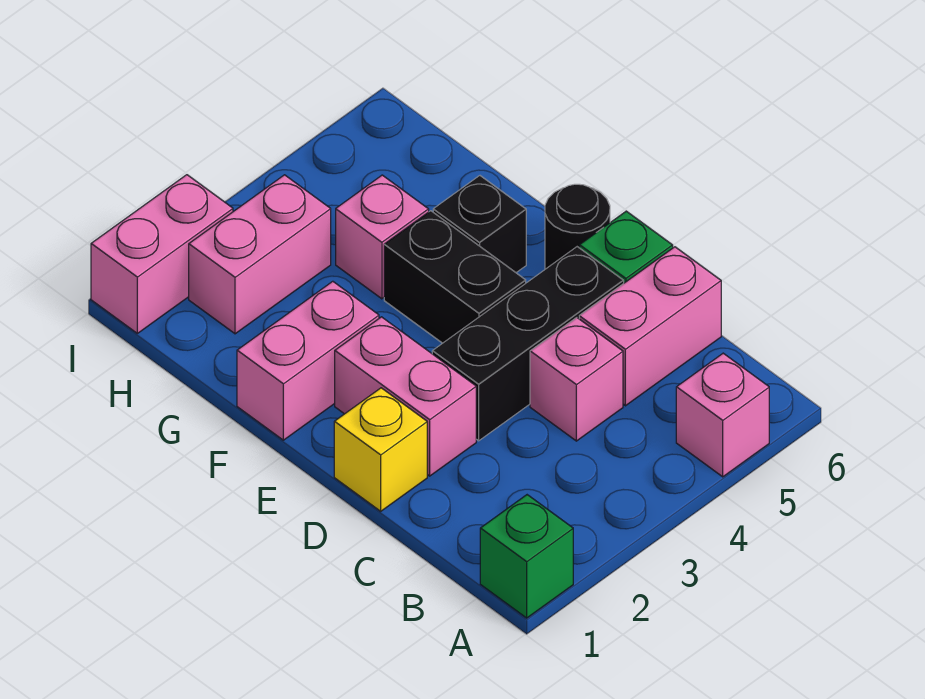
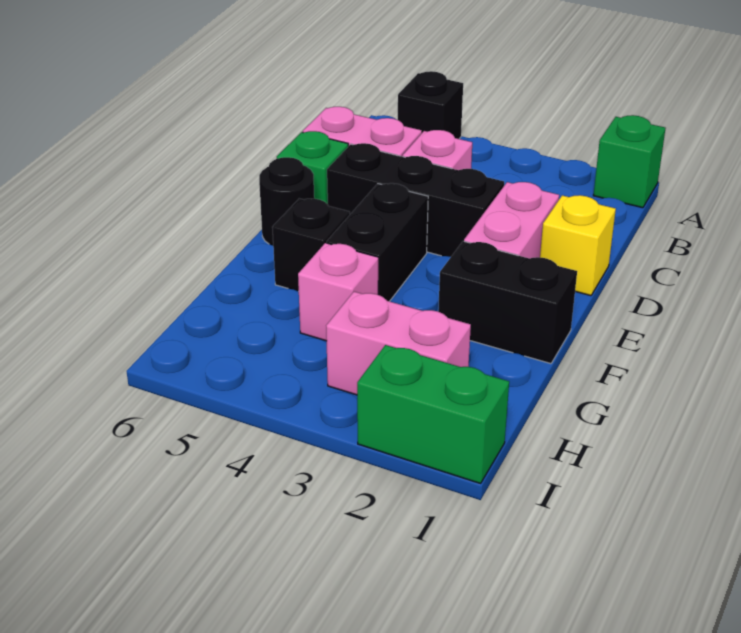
pink brick A5 level 1 -> black brick A5 level 1
pink brick F1:F2 level 1 -> black brick F1:F2 level 1
pink brick I1:I2 level 1 -> green brick I1:I2 level 1

